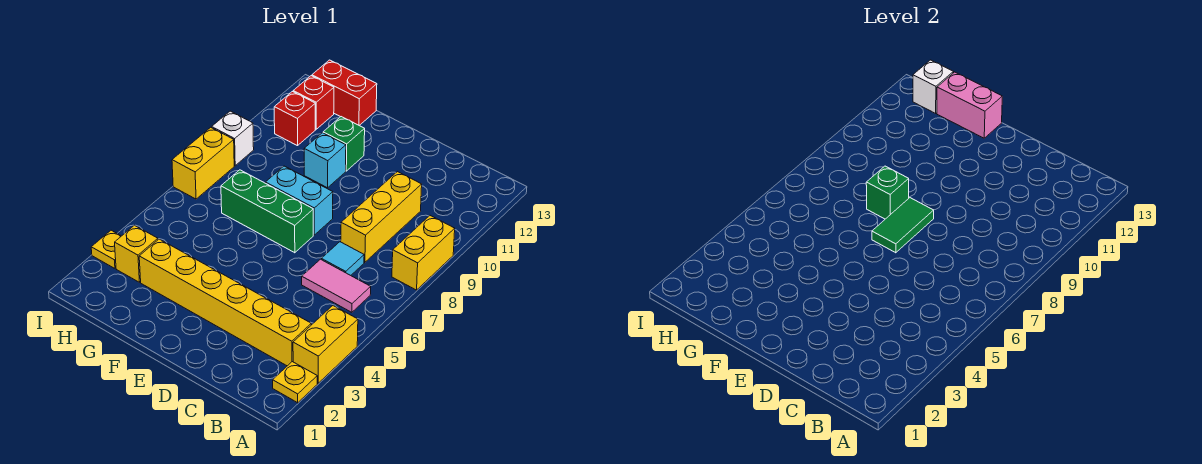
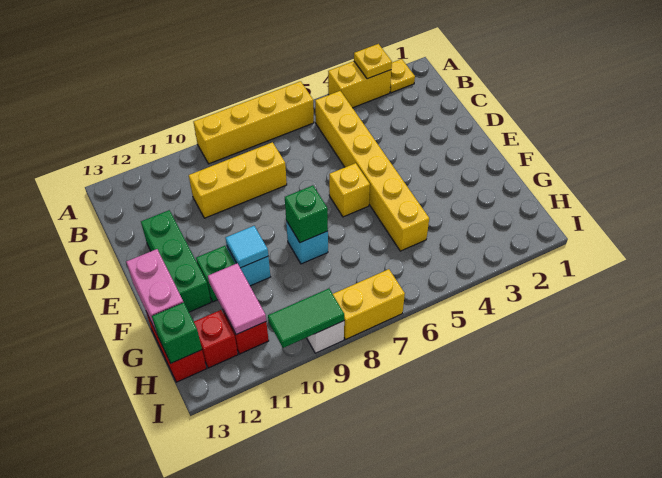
yellow brick A8:A9 level 1 -> yellow brick A6:A9 level 1
yellow brick B3:G3 level 1 -> yellow brick B5:G5 level 1
pink tile B6:C6 level 1 -> pink tile G11:H11 level 2
cyan tile C7 level 1 -> cyan tile F10 level 2
green brick E7:G7 level 1 -> green brick D12:F12 level 1
green tile E7:E8 level 2 -> green tile I9:I10 level 2
cyan brick E8:F8 level 1 -> cyan brick F8 level 1
yellow brick H3 level 1 -> yellow brick E6 level 1
white brick H13 level 2 -> green brick H13 level 2
yellow plate I3 level 1 -> yellow plate A3 level 2

